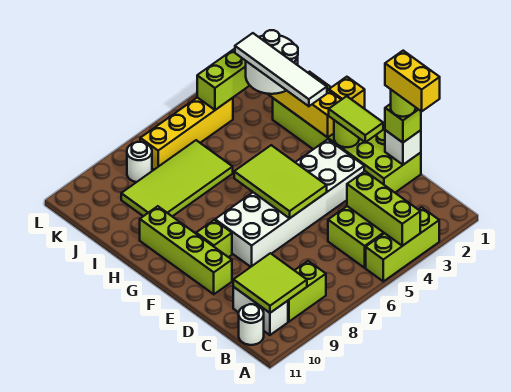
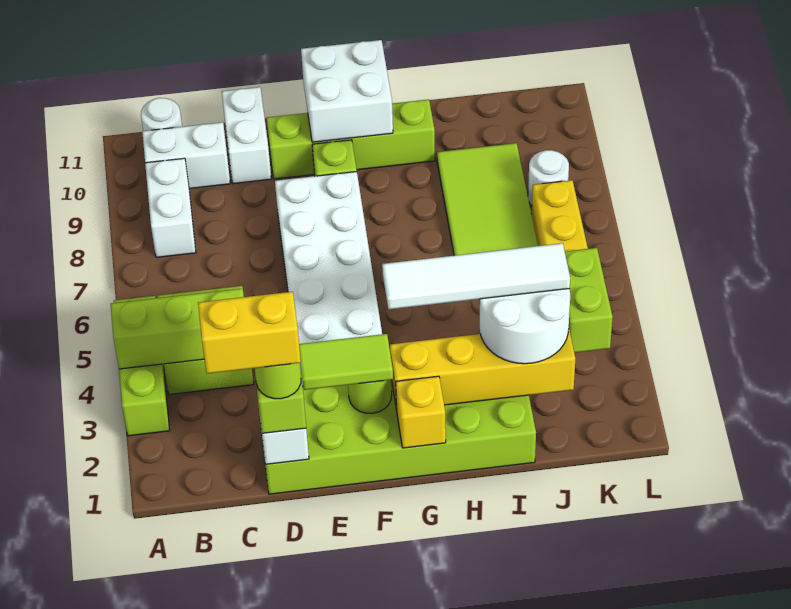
lime brick B8:B9 level 1 -> white brick B8:B9 level 1
lime tile B9:C10 level 2 -> none
none -> white brick D10:D11 level 1
lime tile E5:G6 level 2 -> none
none -> white brick F10:G11 level 2

